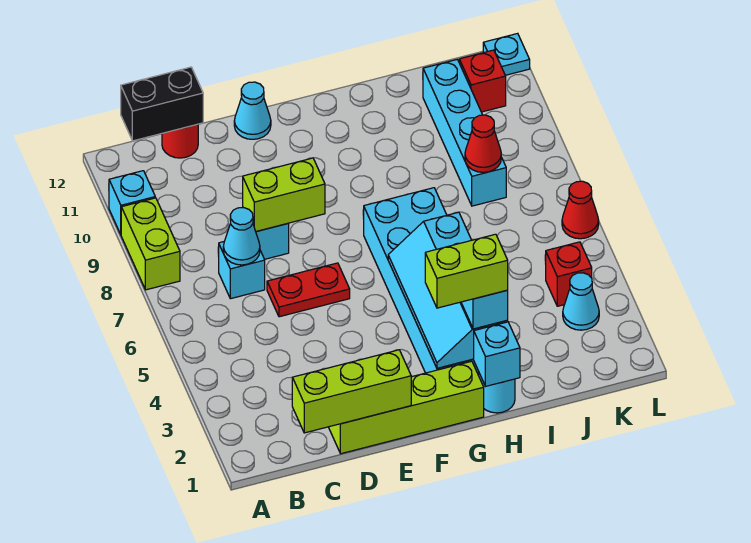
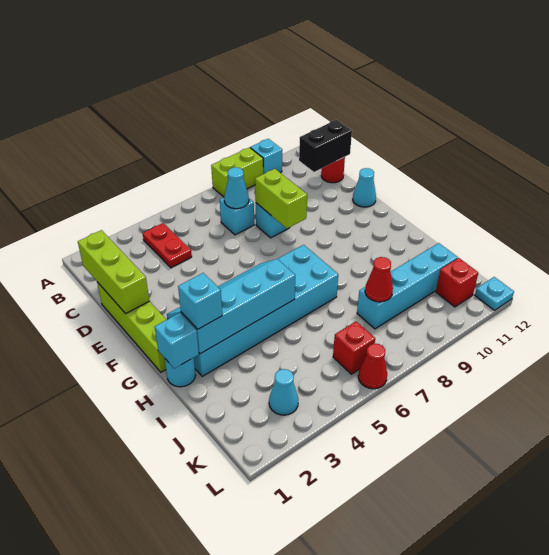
black brick B12:C12 level 2 -> black brick C11:C12 level 2
red plate D6:E6 level 1 -> red plate B4:C4 level 1
lime brick G2:H2 level 4 -> none
red brick K4 level 1 -> red brick K6 level 1

